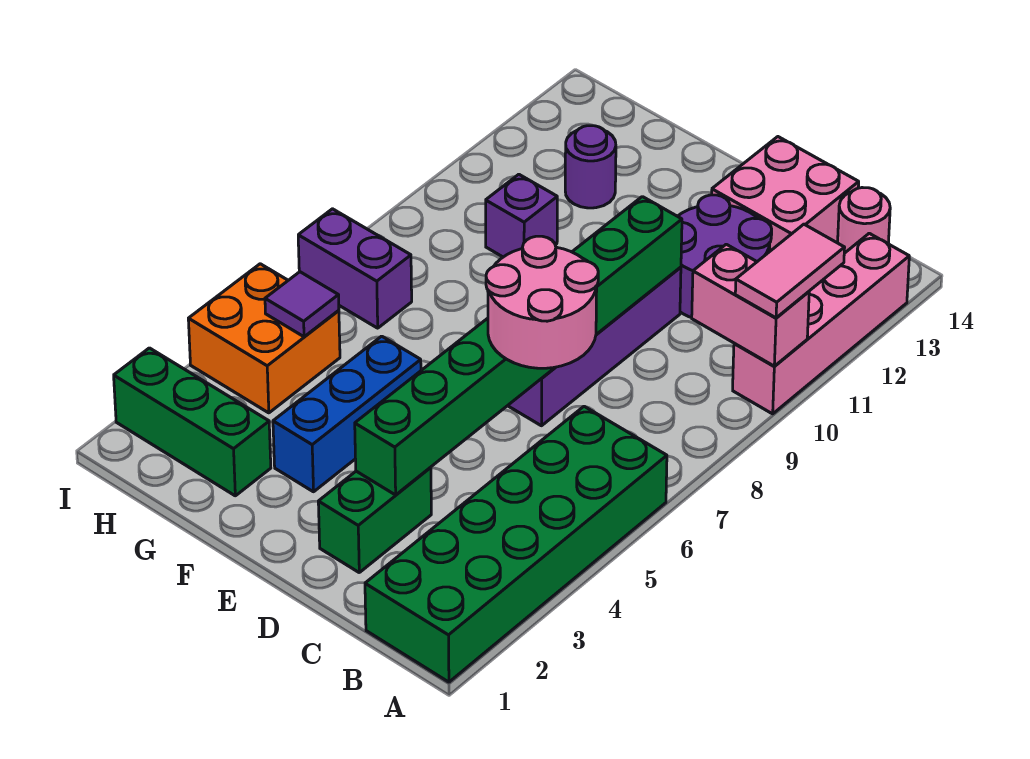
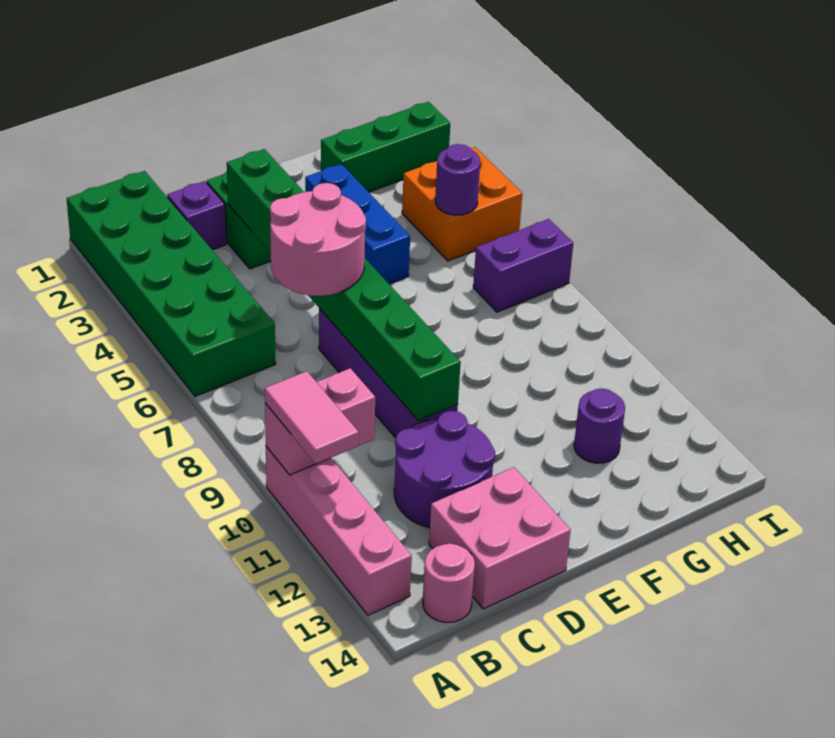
purple brick G10 level 1 -> purple brick C2 level 1
purple tile H5 level 2 -> purple round brick H5 level 2

